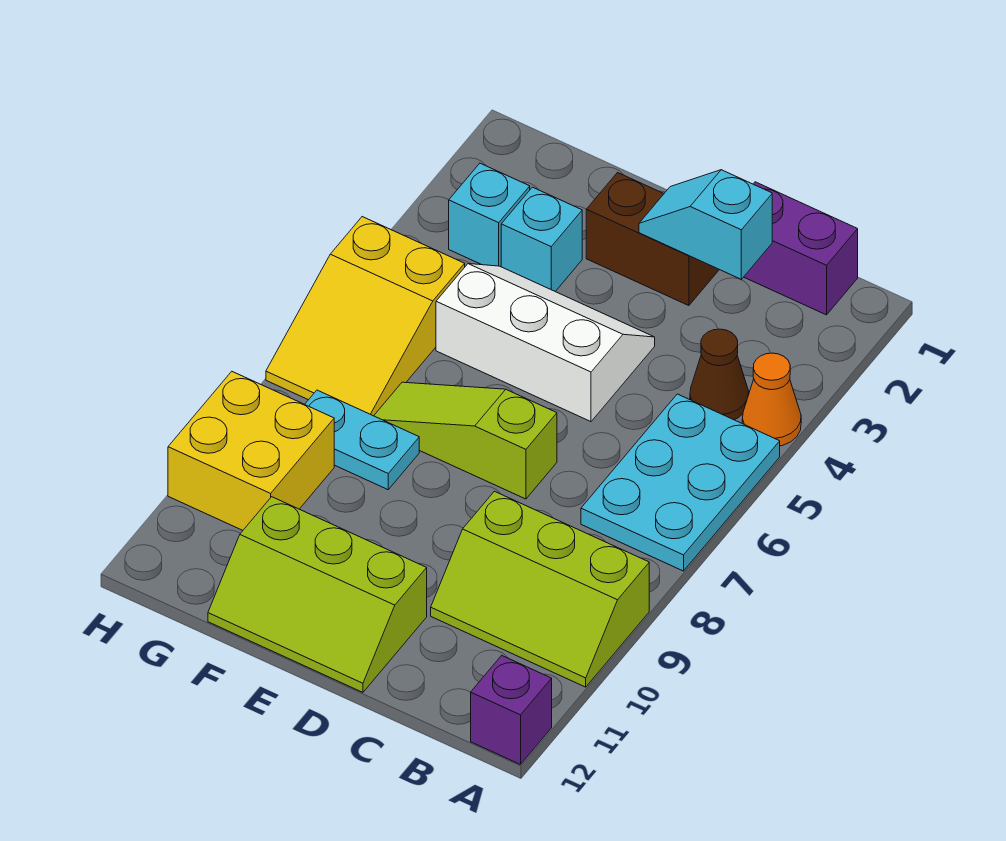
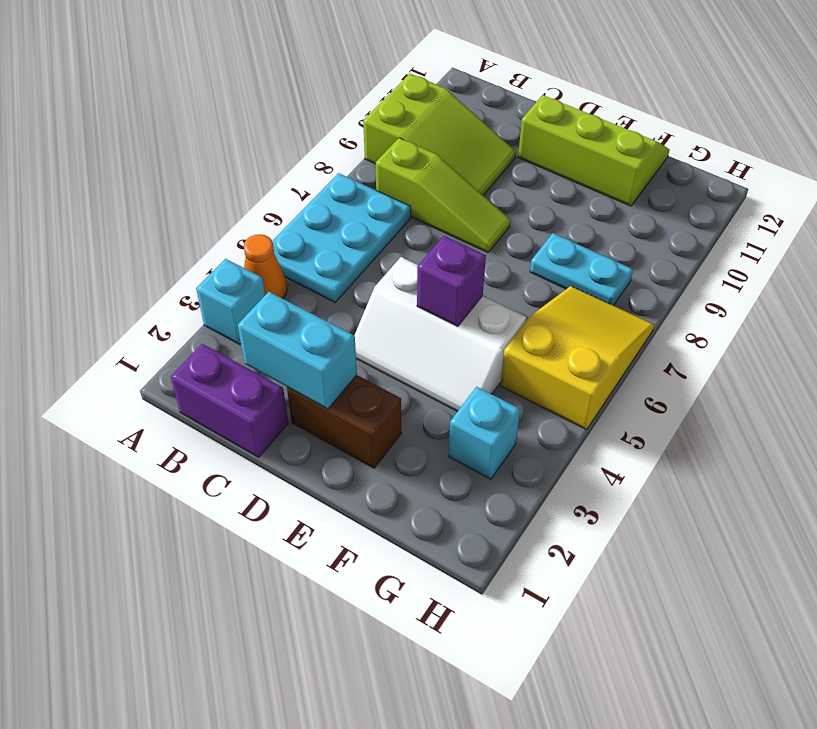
lime slope A9:C10 level 1 top 9 -> lime slope A9:C10 level 1 top A
purple brick A12 level 1 -> purple brick E5 level 2
brown cone B4 level 1 -> none
cyan slope C2:D2 level 2 top C -> cyan brick C2:D2 level 2
lime slope D7:F7 level 1 top D -> lime slope B8:D8 level 1 top B
cyan brick F3 level 1 -> cyan brick A3 level 1
yellow brick G9:H10 level 1 -> none

